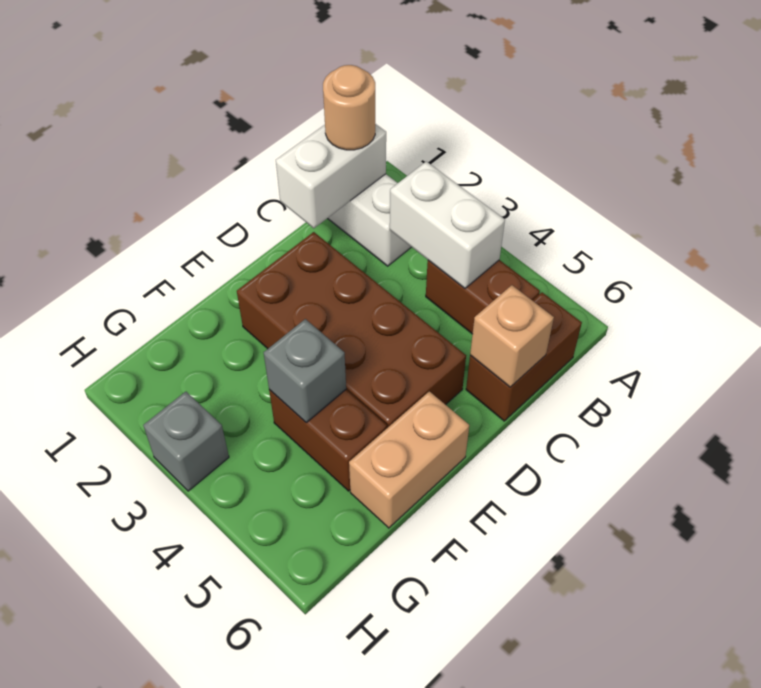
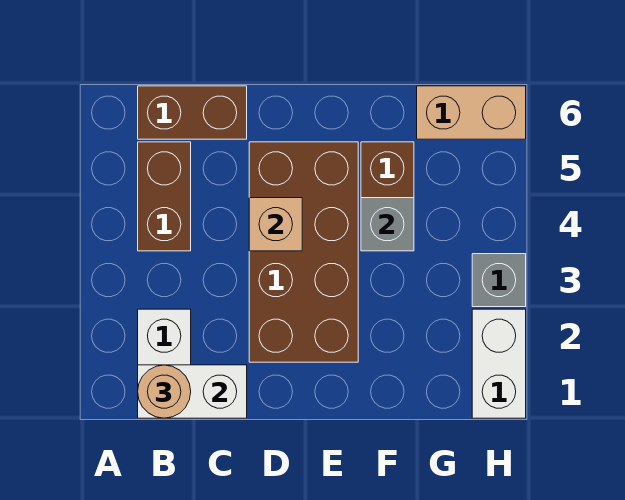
white brick B3:B4 level 2 -> white brick H1:H2 level 1
tan brick C6 level 2 -> tan brick D4 level 2
tan brick E6:F6 level 1 -> tan brick G6:H6 level 1

